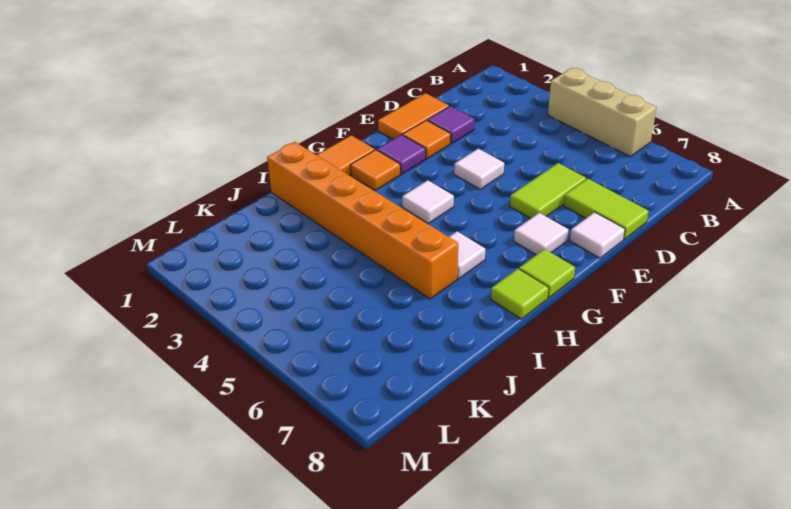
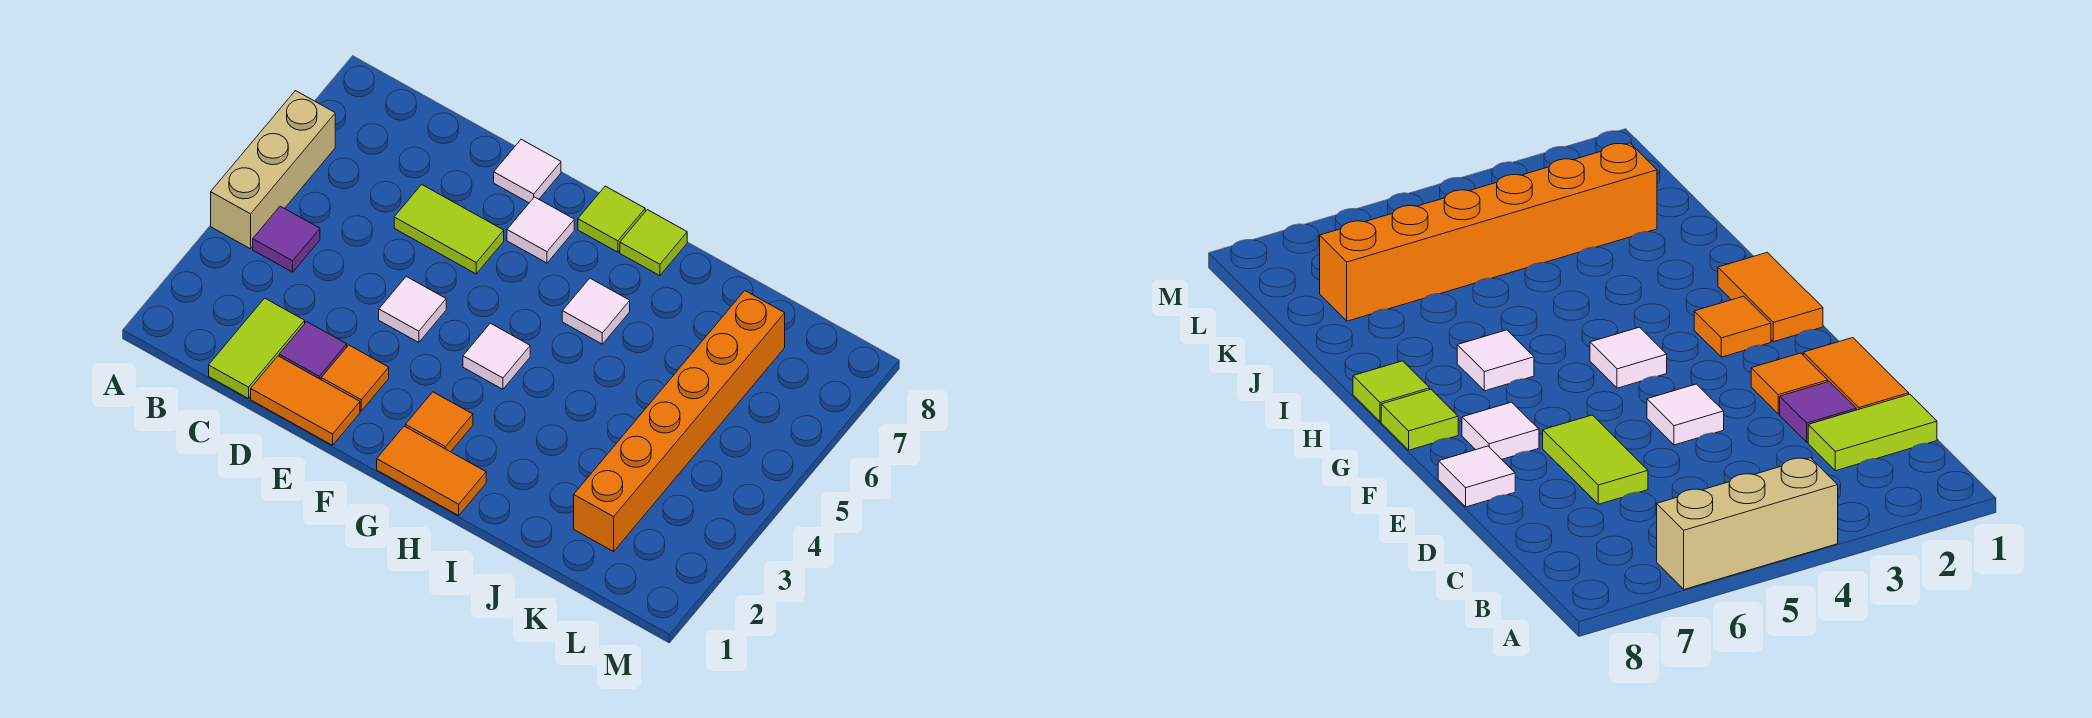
lime tile D7:D8 level 1 -> lime tile C1:C2 level 1
purple tile F2 level 1 -> purple tile B4 level 1
orange brick I1:I6 level 1 -> orange brick K2:K7 level 1

